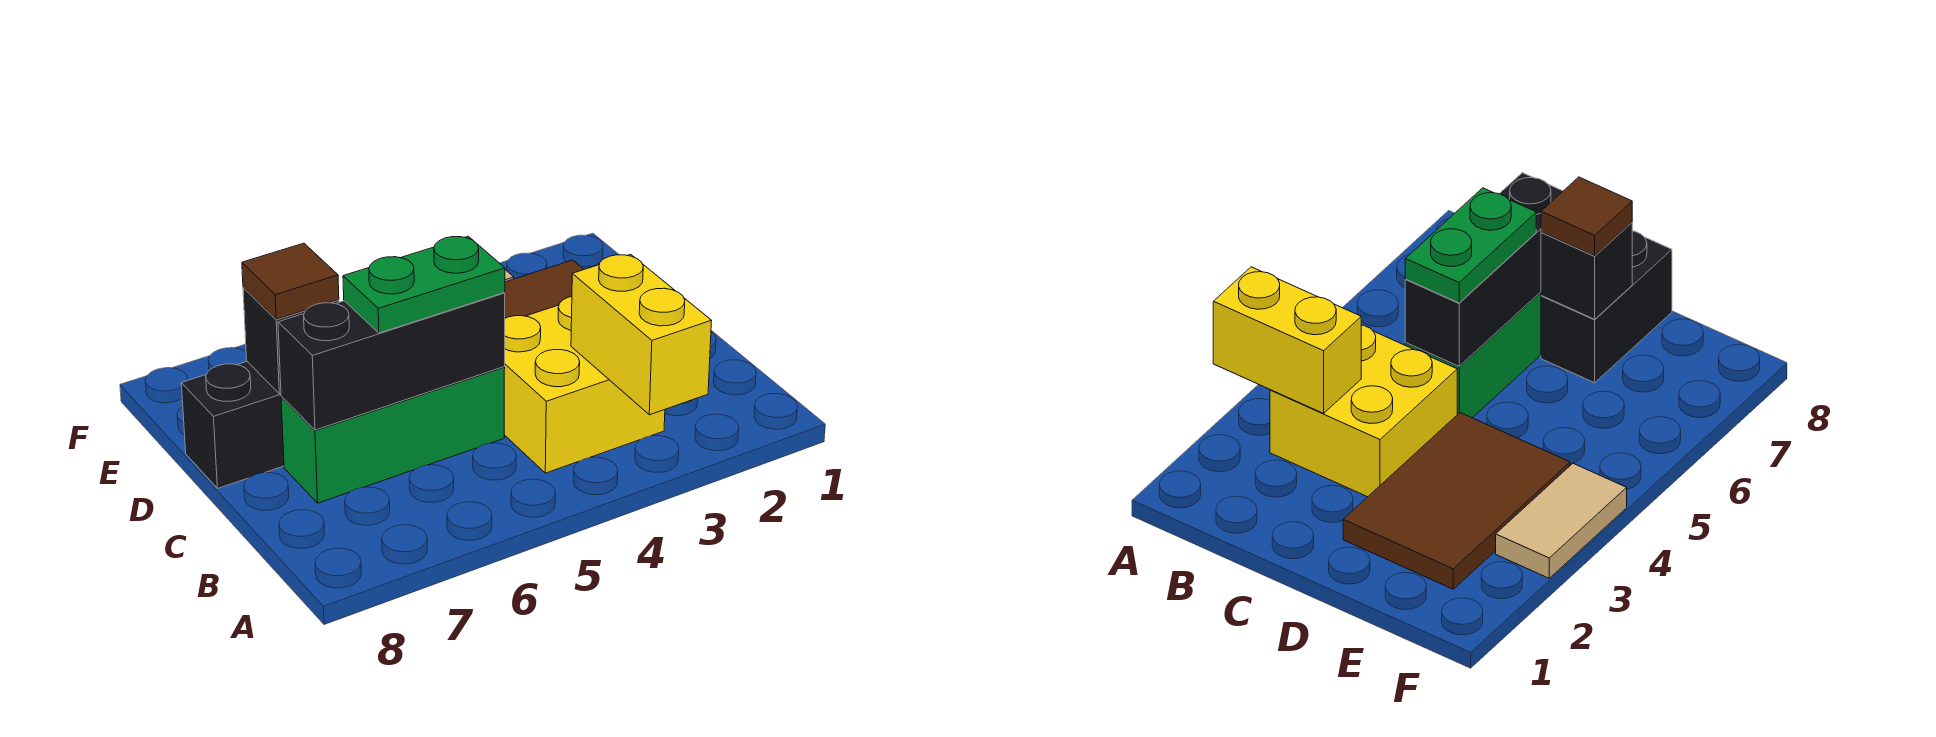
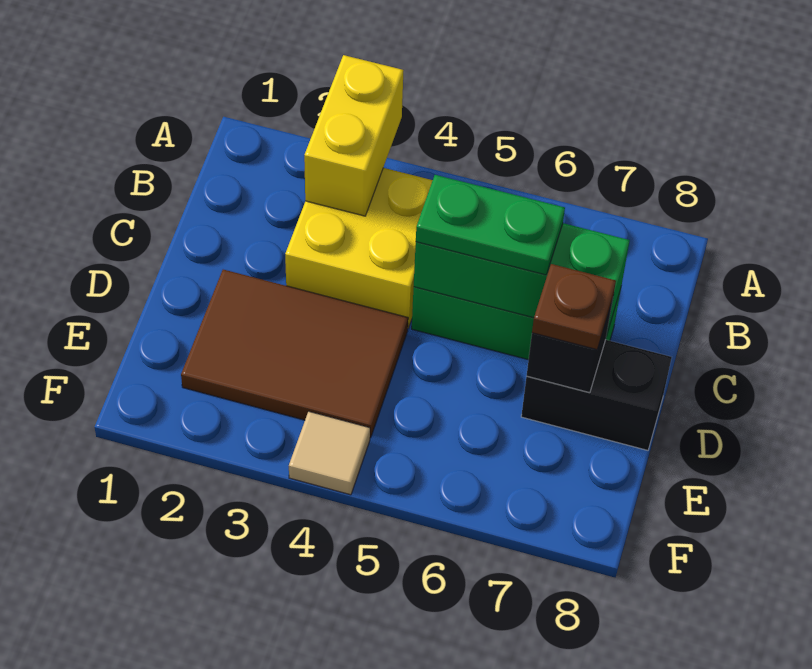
black brick C5:C7 level 2 -> green brick C5:C7 level 2
brown tile D7 level 3 -> brown plate D7 level 3
tan tile F3:F4 level 1 -> tan tile F4 level 1

